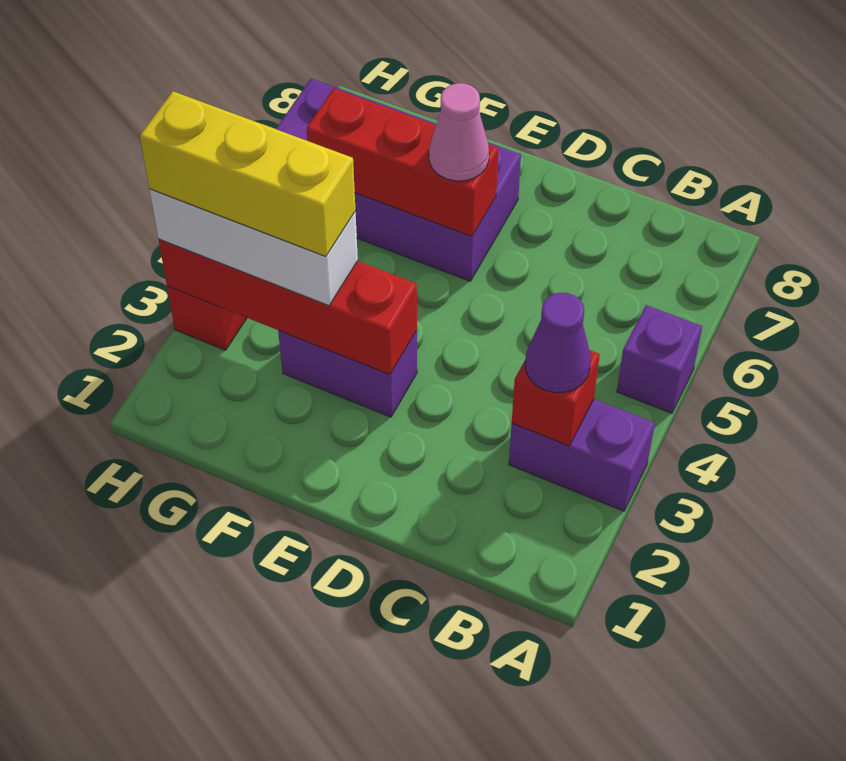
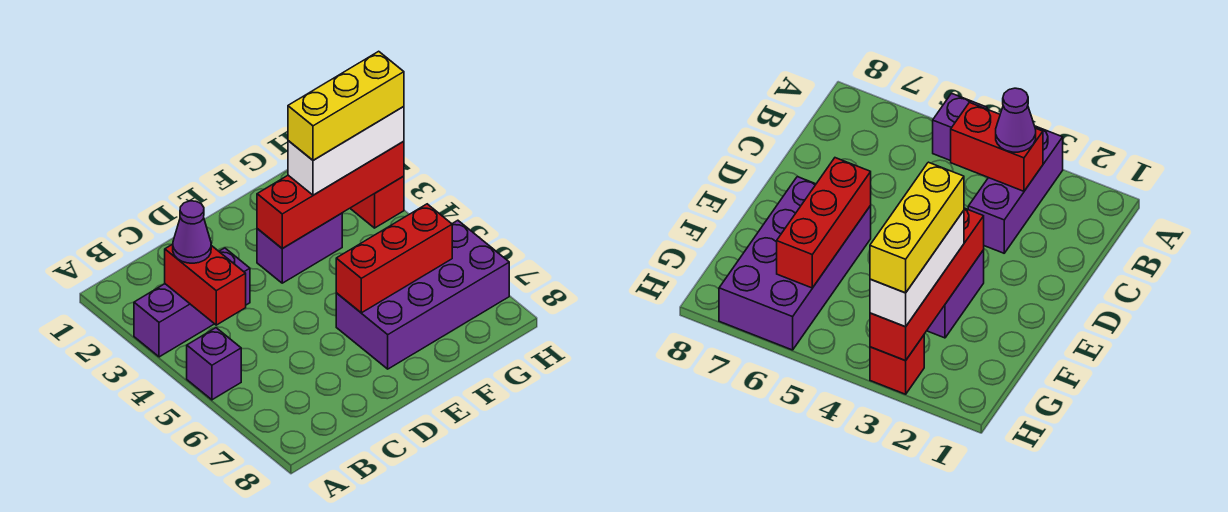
purple brick A3:B3 level 1 -> purple brick A3:C3 level 1
red brick B3 level 2 -> red brick B3:B4 level 2
pink cone E6 level 3 -> none

